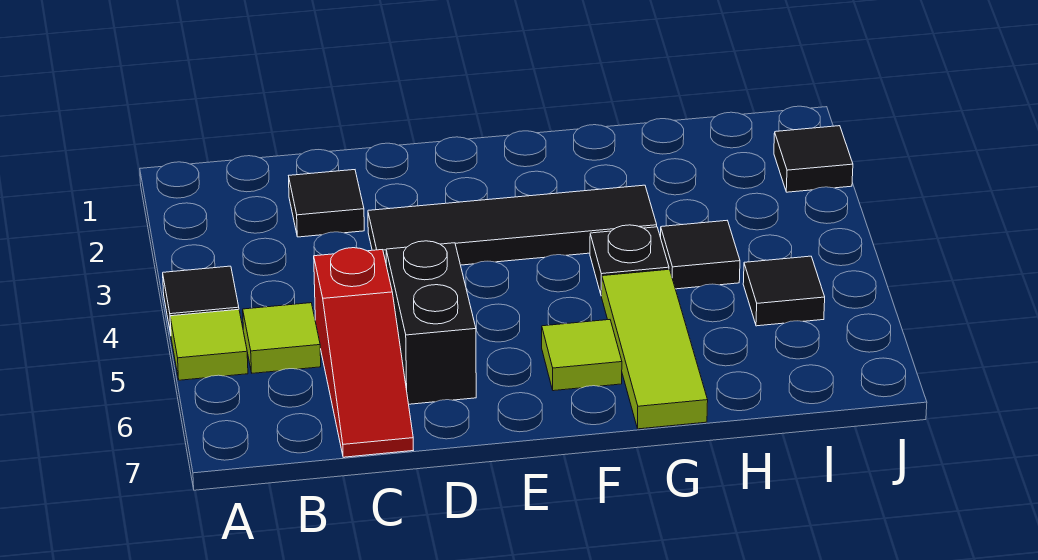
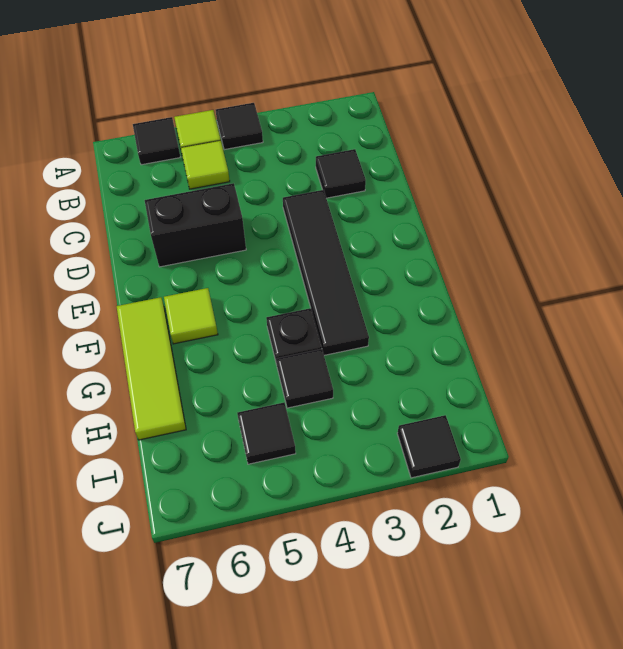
none -> black tile A6 level 1
red slope C5:C7 level 1 top 5 -> none
lime tile G5:G7 level 1 -> lime tile F7:H7 level 1

